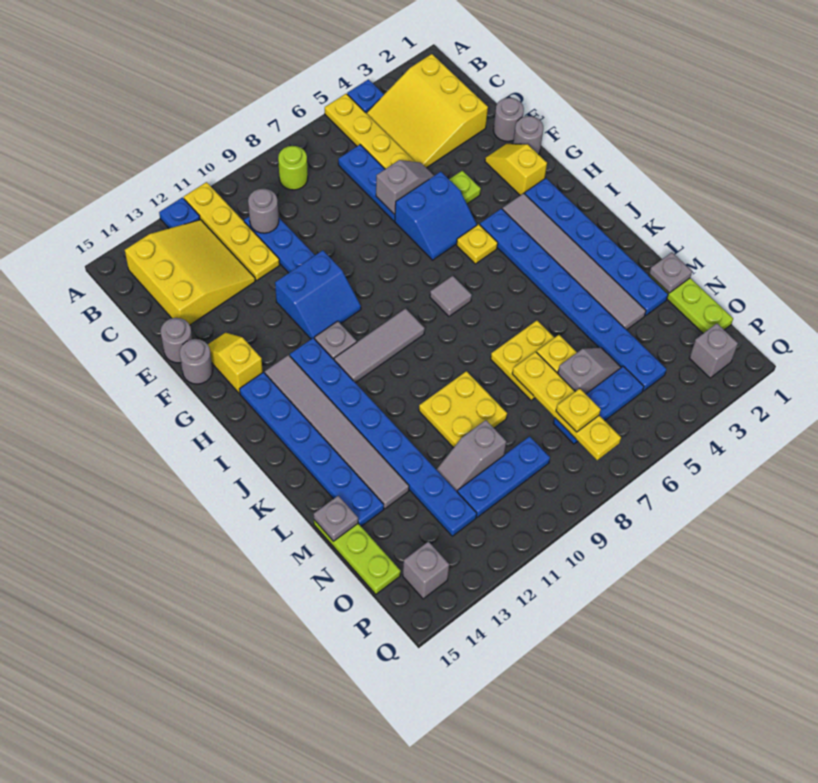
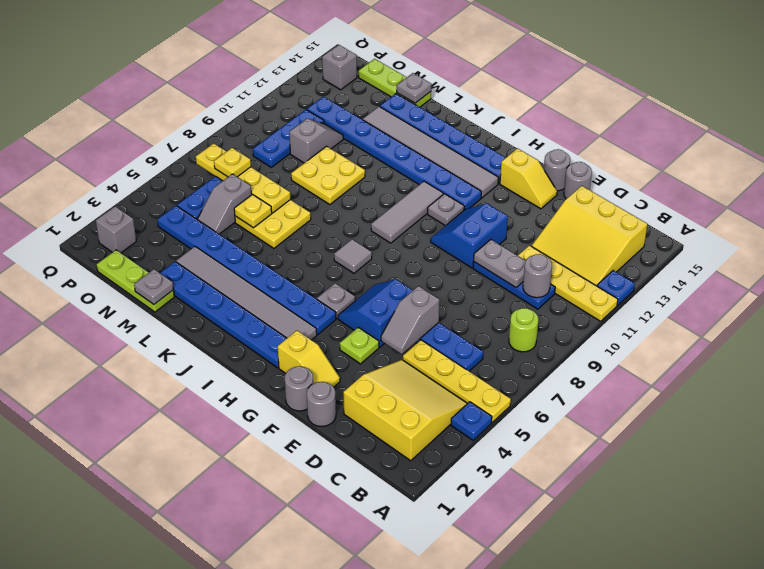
none -> grey plate D10:E10 level 2
yellow plate H5 level 1 -> grey plate H5 level 1

